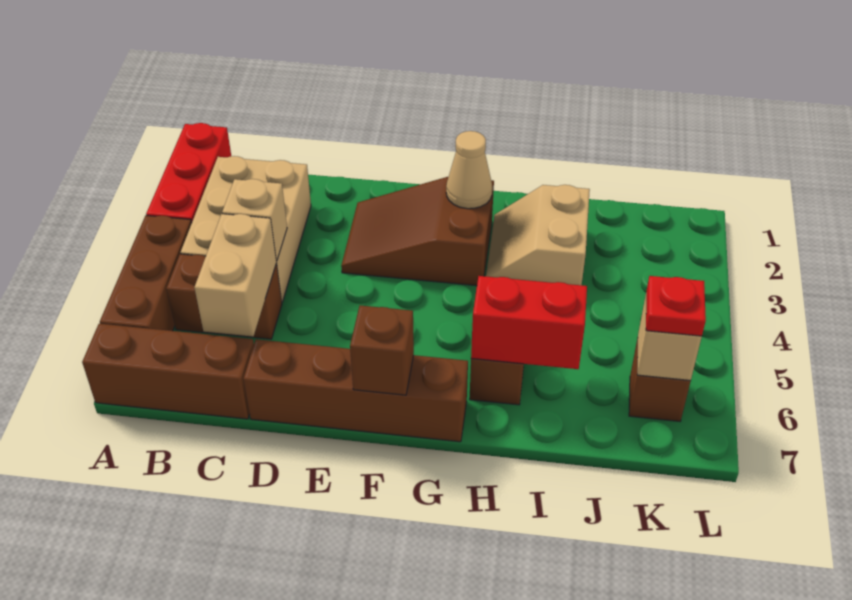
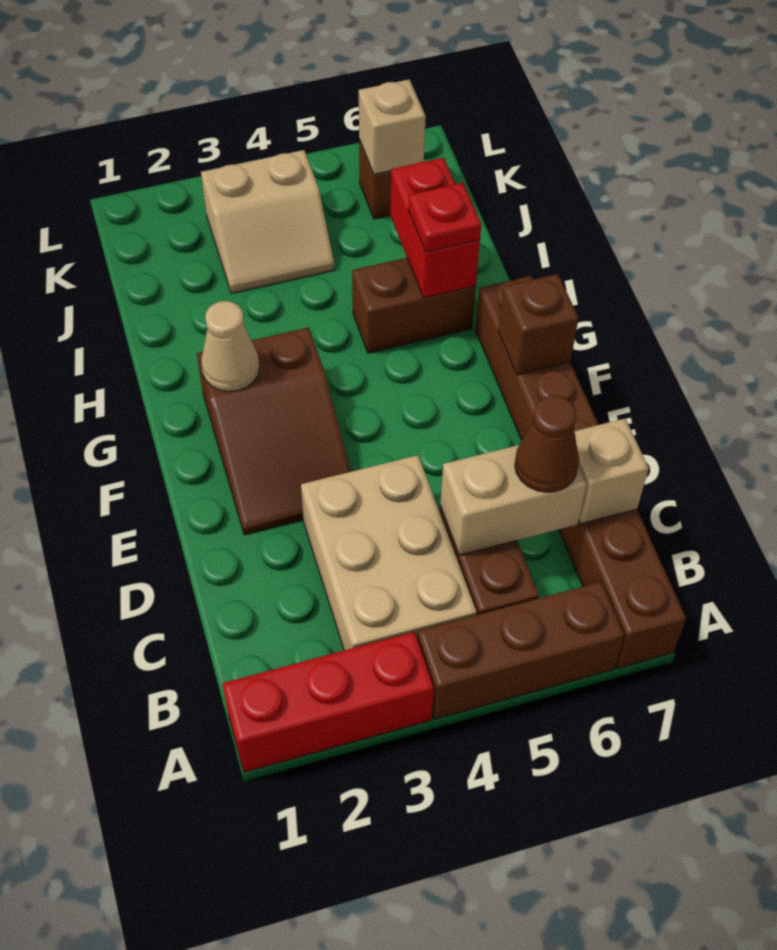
tan brick B2:C4 level 1 -> tan brick B3:D4 level 1
tan brick C4 level 2 -> tan brick C7 level 2
none -> brown cone C6 level 3
tan slope H2:I3 level 1 top I -> tan slope J3:K4 level 1 top K
red plate K6 level 3 -> red plate H6 level 3

